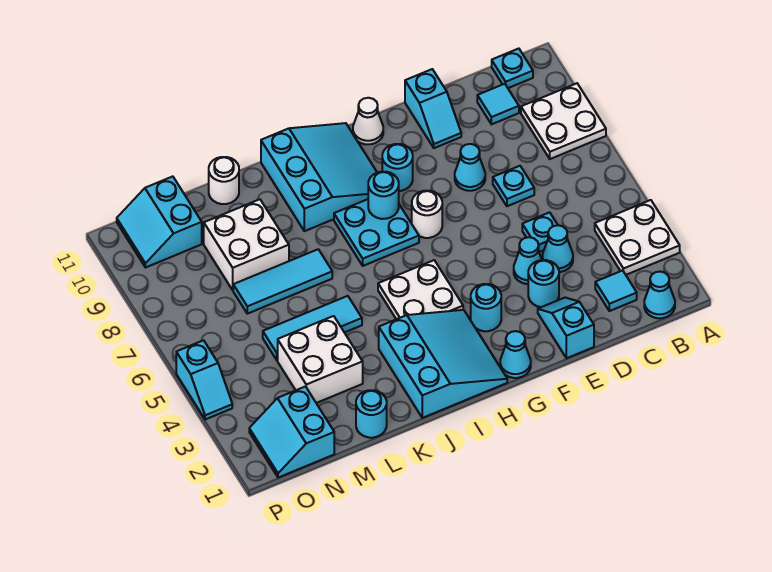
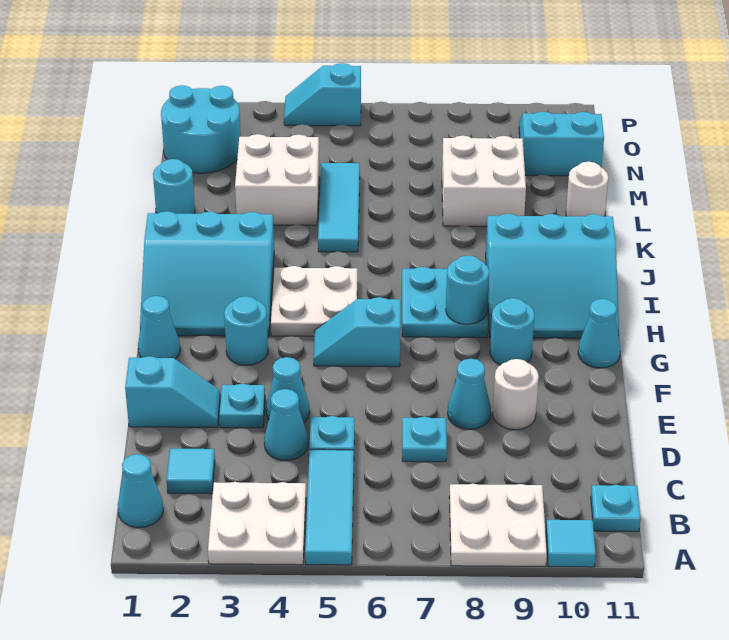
cyan tile C10 level 1 -> cyan tile A10 level 1
cyan round brick E3 level 1 -> cyan plate E3 level 1
cyan slope E10:E11 level 1 top 11 -> cyan slope G5:G6 level 1 top 6
white round brick G7 level 1 -> white round brick E9 level 1
white cone G11 level 1 -> cyan cone G11 level 1
cyan tile K7:M7 level 1 -> cyan tile A5:C5 level 1
cyan slope N1:O2 level 1 top N -> cyan round brick N1:O2 level 1

